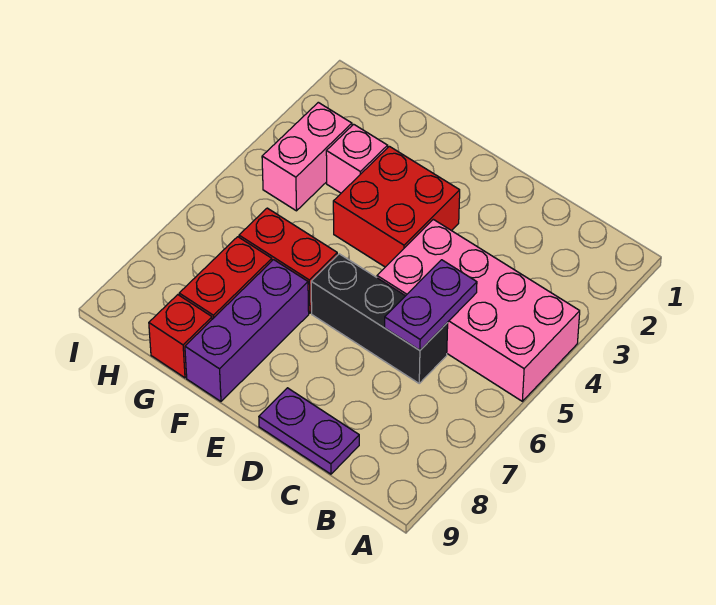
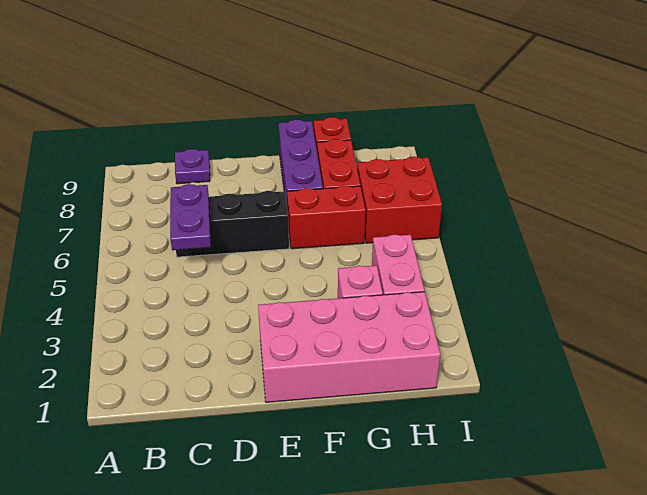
pink brick A4:D5 level 1 -> pink brick E1:H2 level 1
purple plate C9:D9 level 1 -> purple plate C9 level 1
red brick E3:F4 level 1 -> red brick H6:I7 level 1

